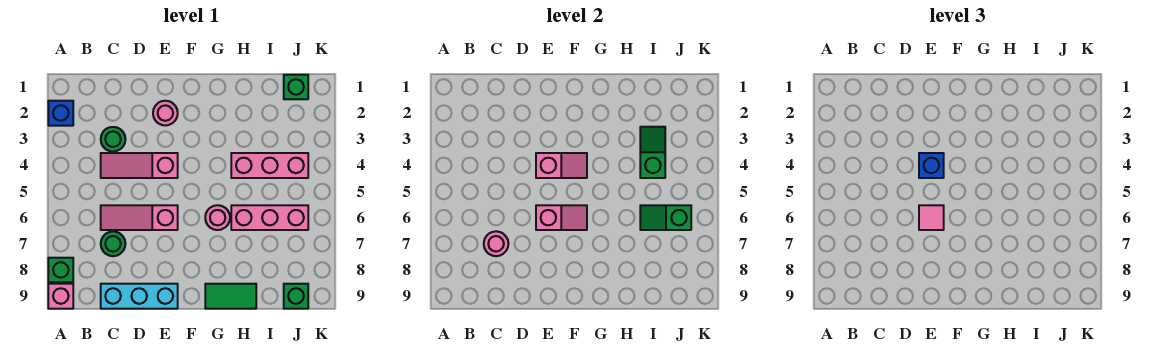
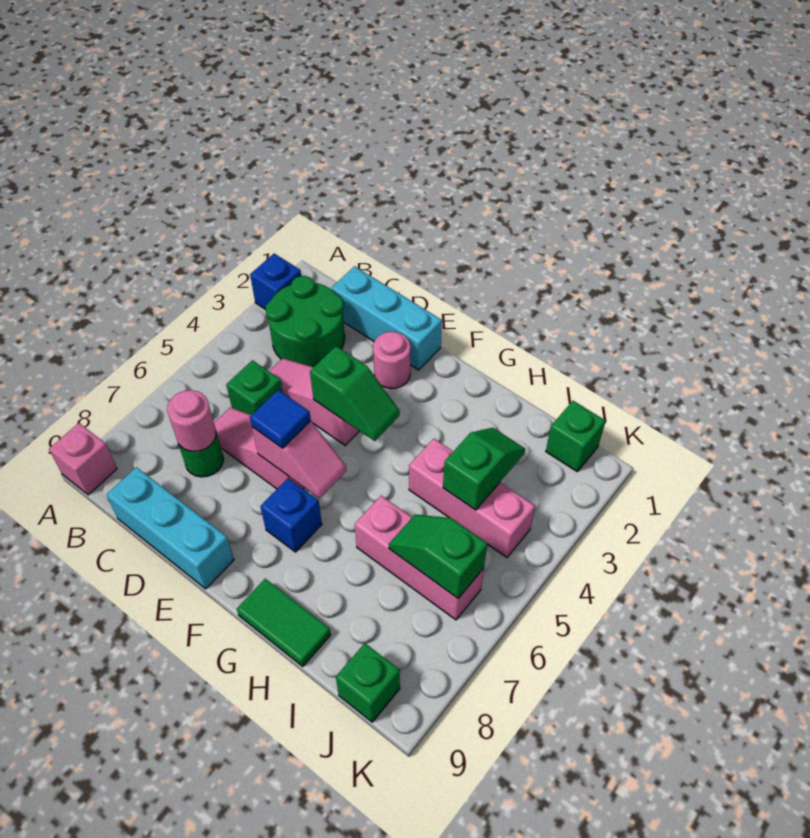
green brick A8 level 1 -> green brick C5 level 1
none -> cyan brick C1:E1 level 1
green round brick C3 level 1 -> green round brick B2:C3 level 1
pink slope E4:F4 level 2 top E -> green slope E4:F4 level 2 top E
blue brick E4 level 3 -> blue brick F7 level 1
pink tile E6 level 3 -> blue tile E6 level 3
pink round brick G6 level 1 -> none

